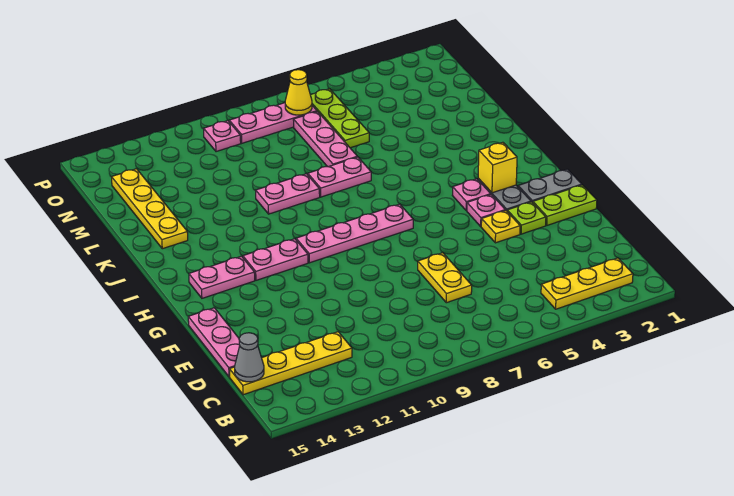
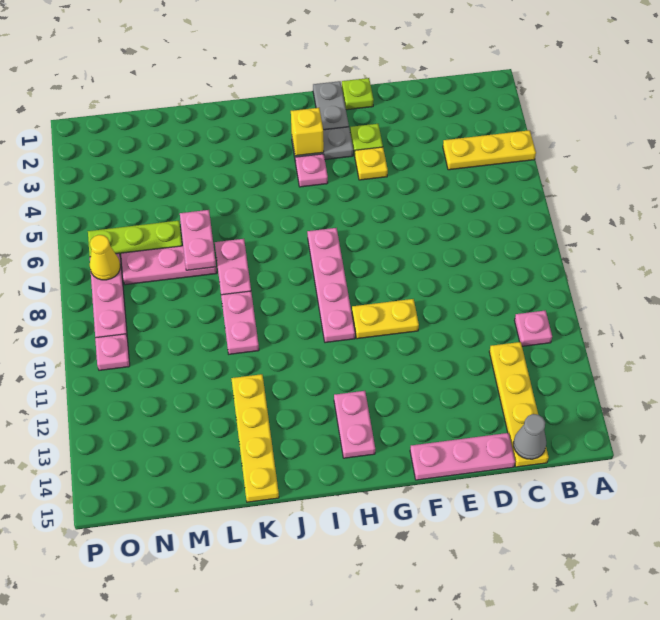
yellow plate B2:B4 level 1 -> yellow plate A4:C4 level 1
yellow plate D7:E7 level 1 -> yellow plate F10:G10 level 1
lime plate F1:F2 level 1 -> lime plate F1 level 1
pink plate G4 level 1 -> pink plate B11 level 1
pink plate H11:H12 level 1 -> pink plate L6:L7 level 2
yellow plate K14:N14 level 1 -> yellow plate K12:K15 level 1

